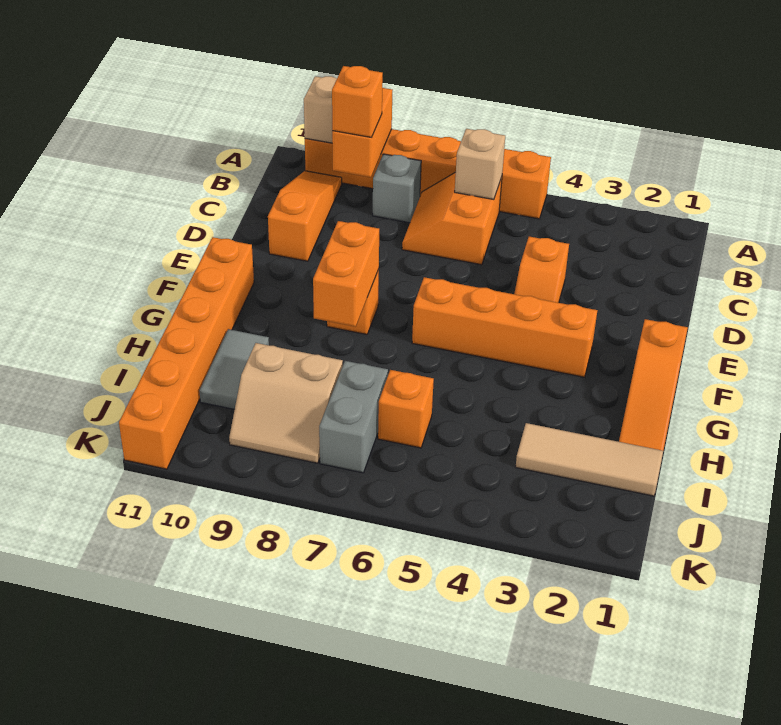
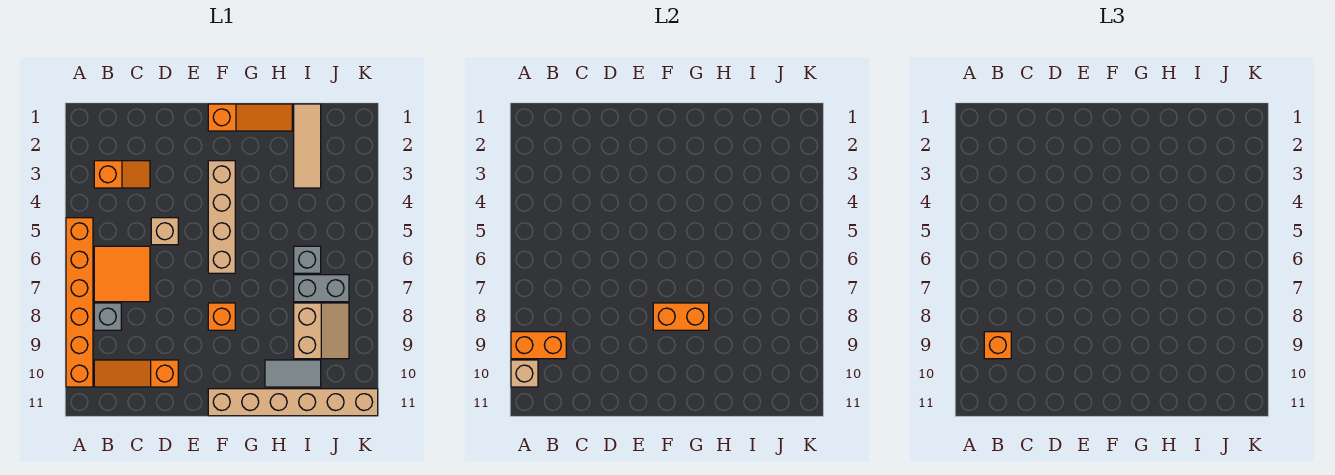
orange slope B6:C7 level 1 top 6 -> orange tile B6:C7 level 1
tan brick B6 level 2 -> tan brick D5 level 1
orange slope D4:E4 level 1 top D -> orange slope B3:C3 level 1 top B
orange brick F3:F6 level 1 -> tan brick F3:F6 level 1
orange brick F11:K11 level 1 -> tan brick F11:K11 level 1
orange brick I6 level 1 -> grey brick I6 level 1

